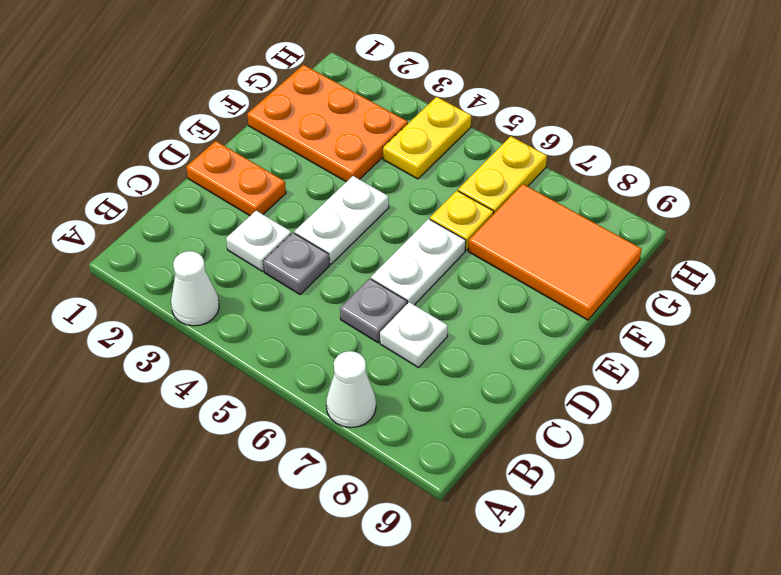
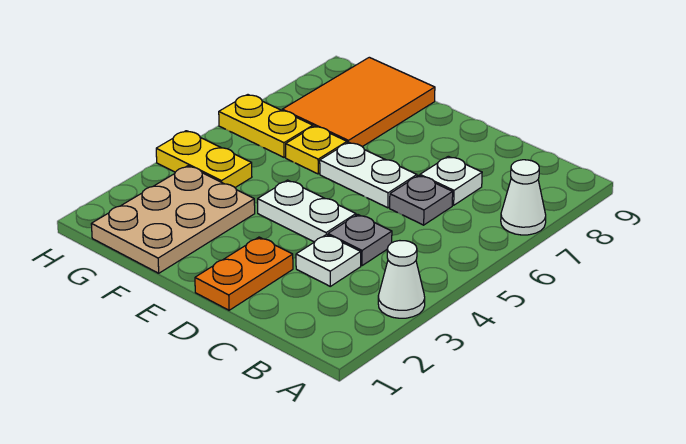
orange plate F1:G3 level 1 -> tan plate F1:G3 level 1

